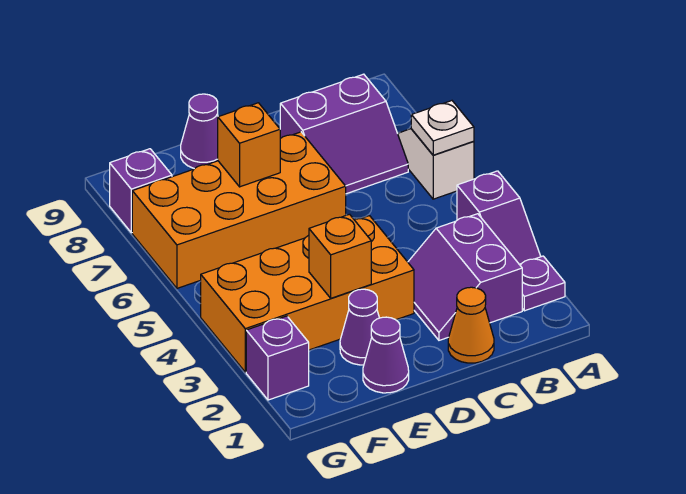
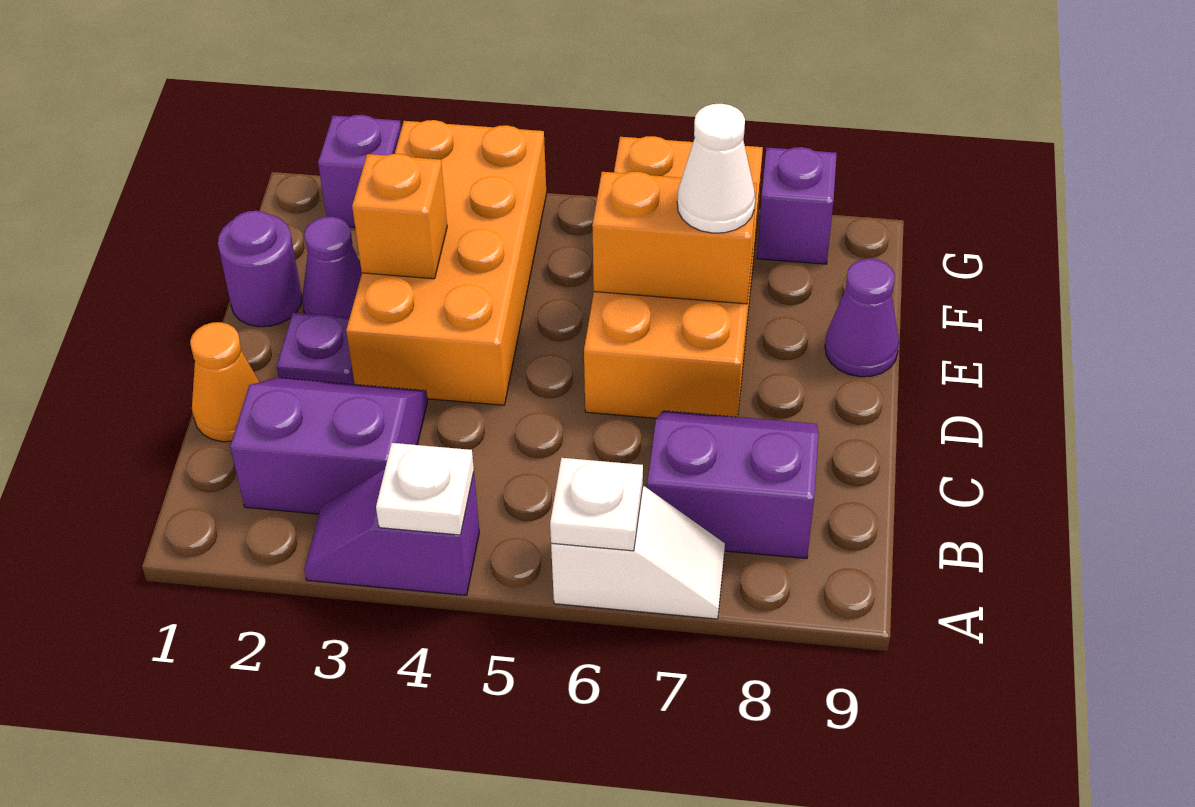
purple plate A2 level 1 -> purple plate D2 level 1
none -> white plate A4 level 2
purple slope B7:C8 level 1 top 8 -> purple slope B7:C8 level 1 top B
purple cone E1 level 1 -> purple round brick E1 level 1
orange brick E7 level 2 -> orange brick E6:E7 level 2
none -> white cone E7 level 3

